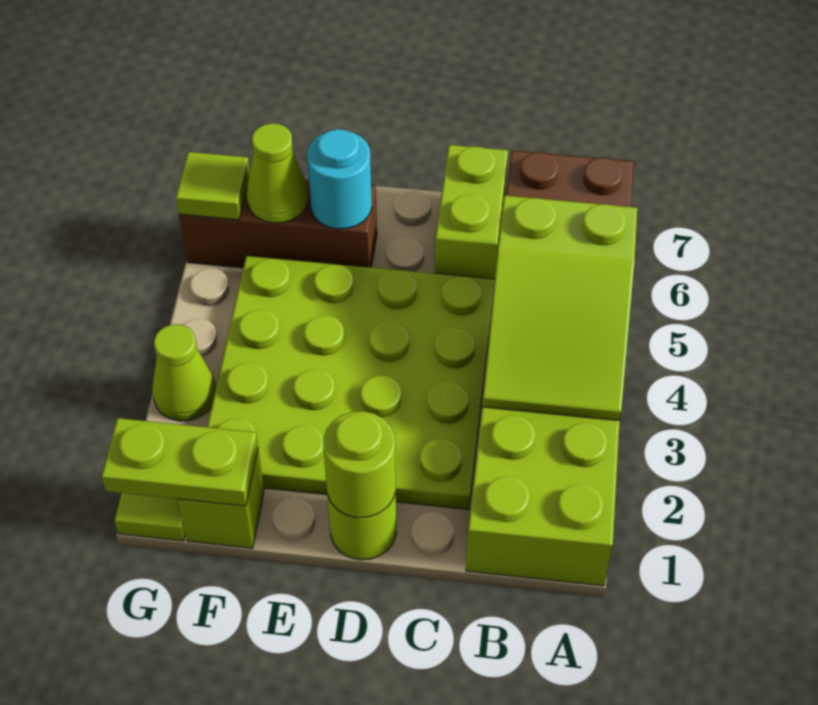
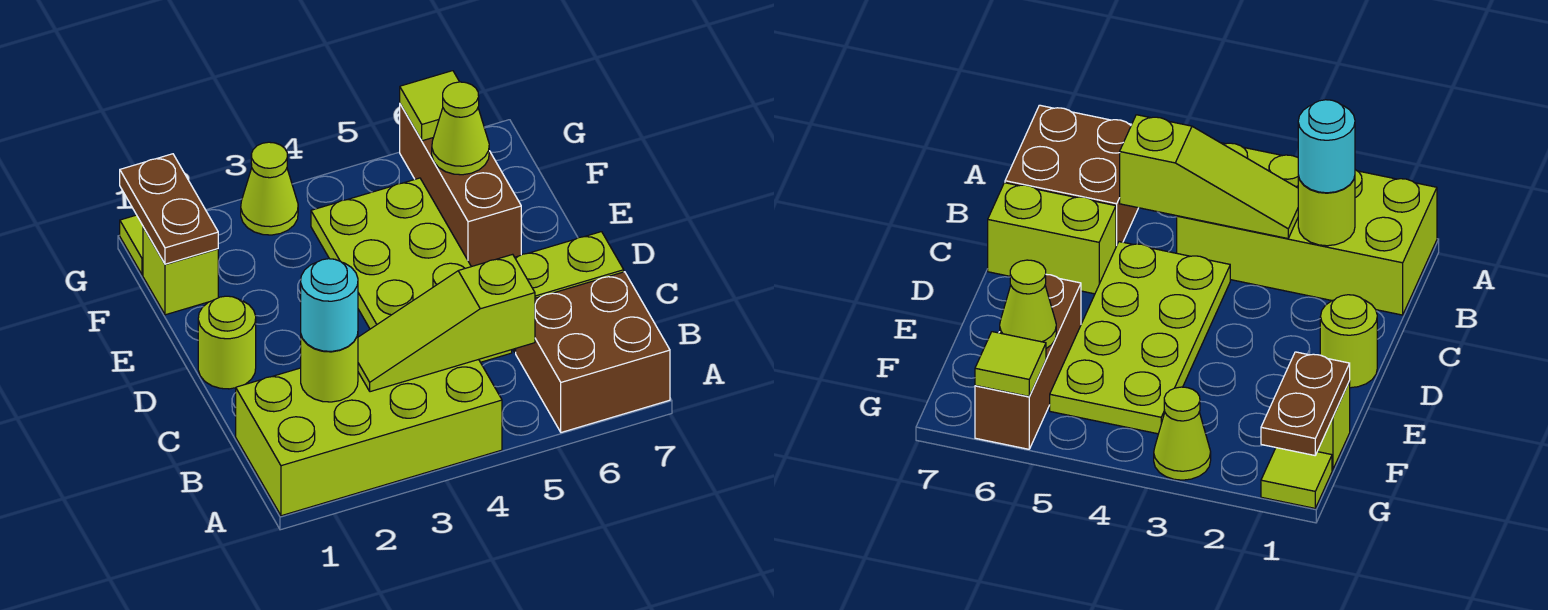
lime slope A3:B5 level 2 top 5 -> lime slope B3:B5 level 2 top 5
lime plate C2:F5 level 1 -> lime plate C4:F5 level 1
lime round brick D1 level 2 -> lime round brick B2 level 2
cyan round brick E6 level 2 -> cyan round brick B2 level 3
lime plate F1:G1 level 2 -> brown plate F1:G1 level 2

